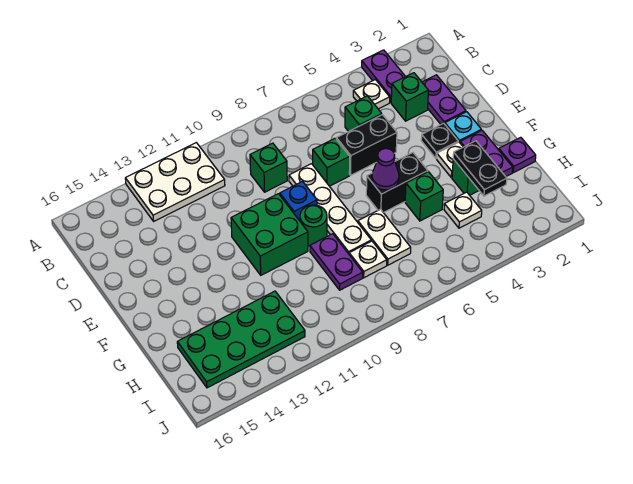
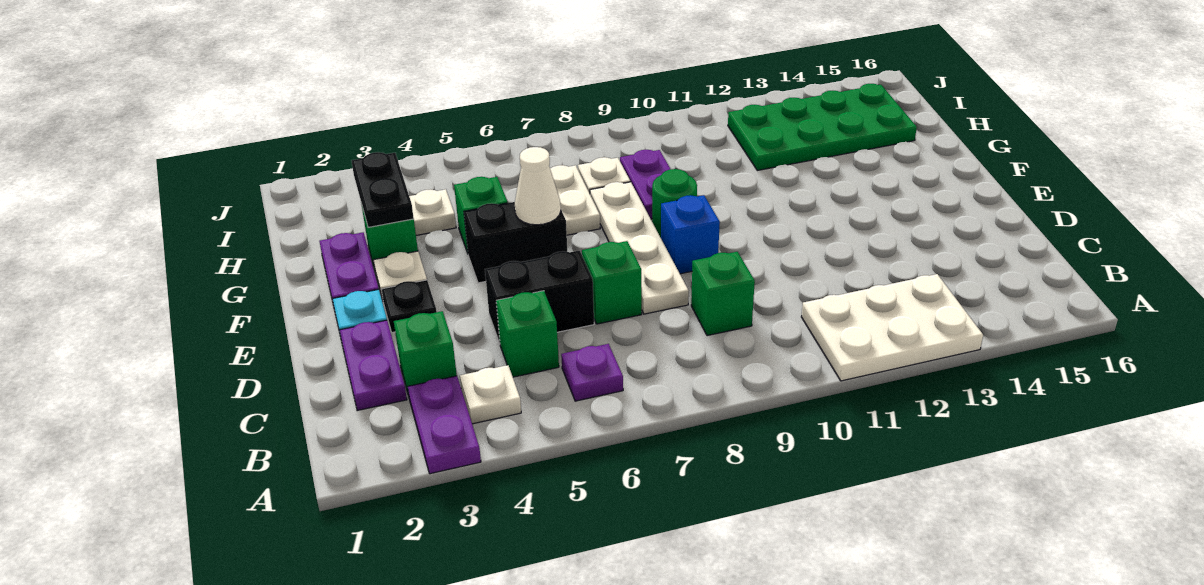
green brick E10:F11 level 1 -> none
purple cone F6 level 2 -> white cone F6 level 2
purple plate G1 level 1 -> purple plate B6 level 1

